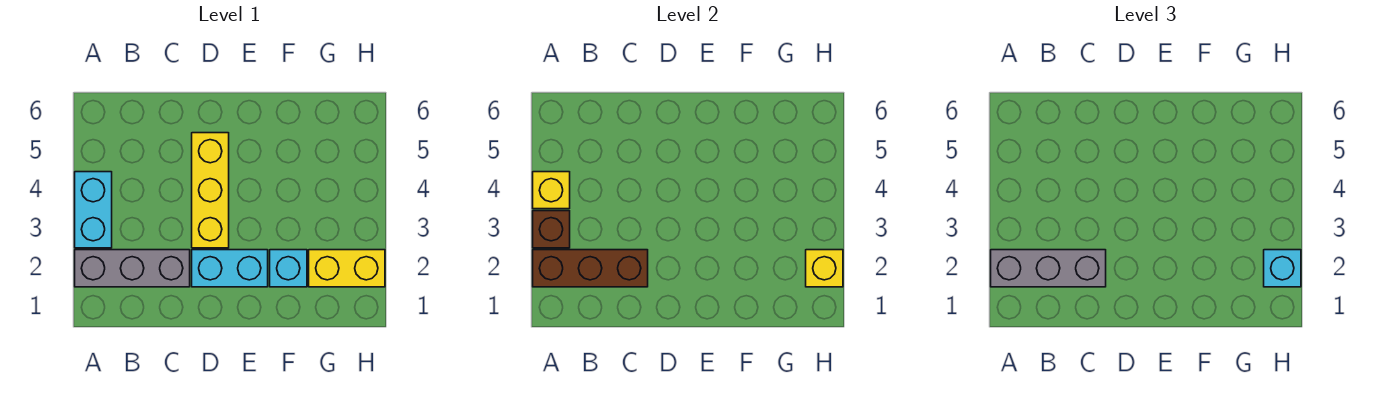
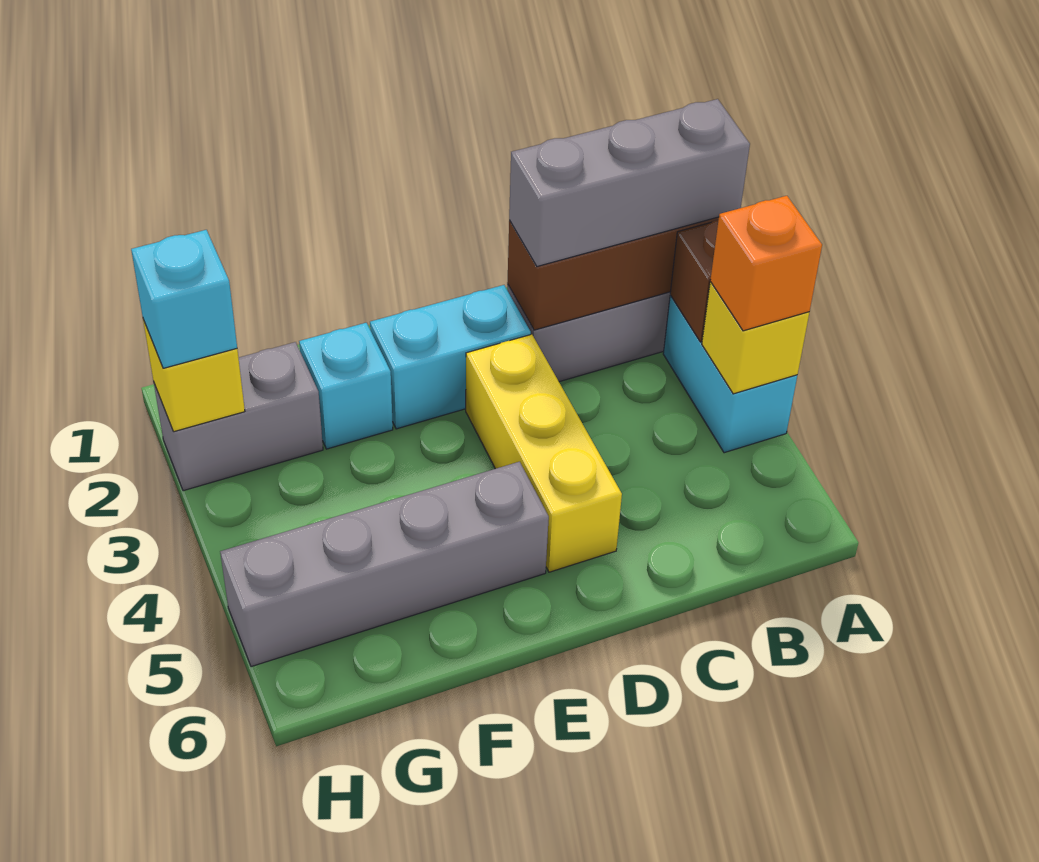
none -> orange brick A4 level 3
none -> grey brick E5:H5 level 1
yellow brick G2:H2 level 1 -> grey brick G2:H2 level 1

